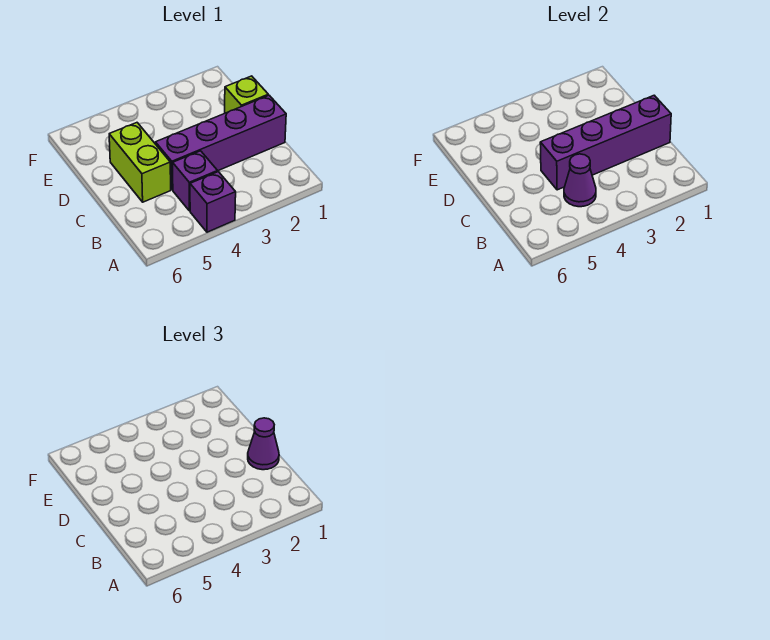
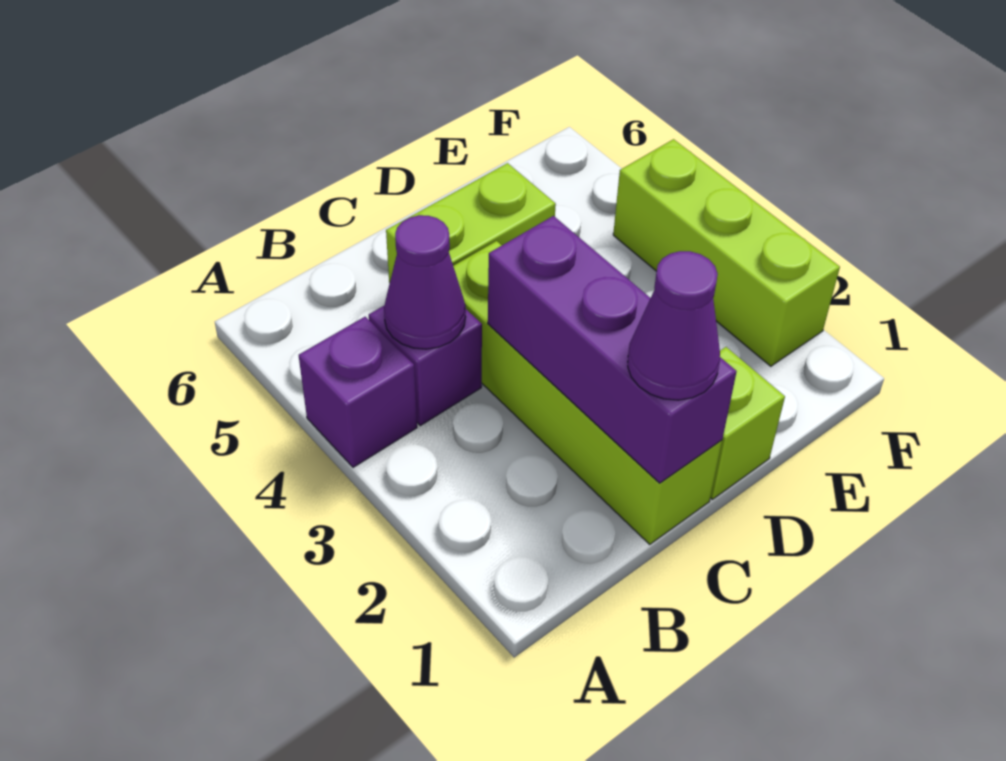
purple brick C1:C4 level 1 -> lime brick C1:C4 level 1
purple brick C1:C4 level 2 -> purple brick C1:C3 level 2
none -> lime brick F2:F4 level 1

